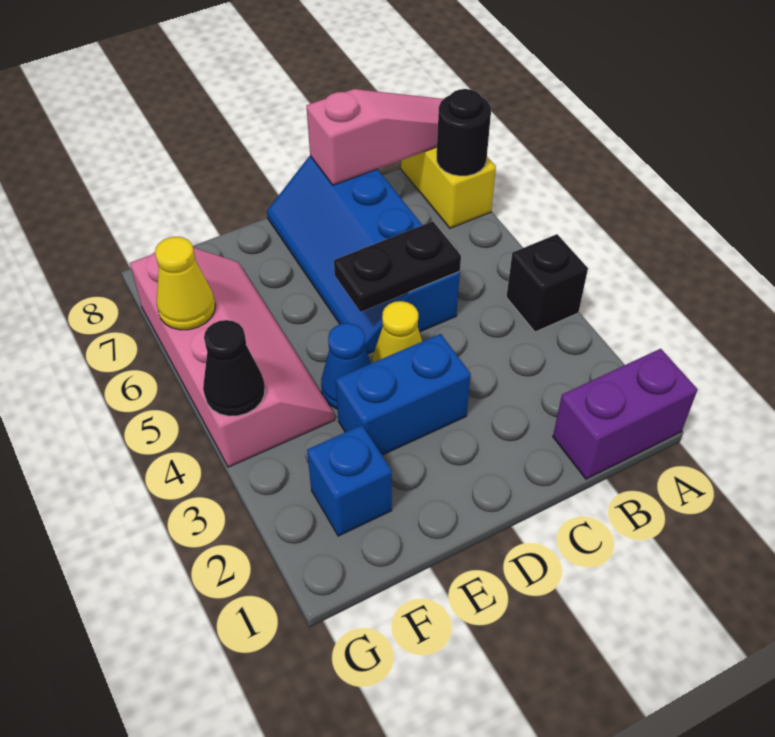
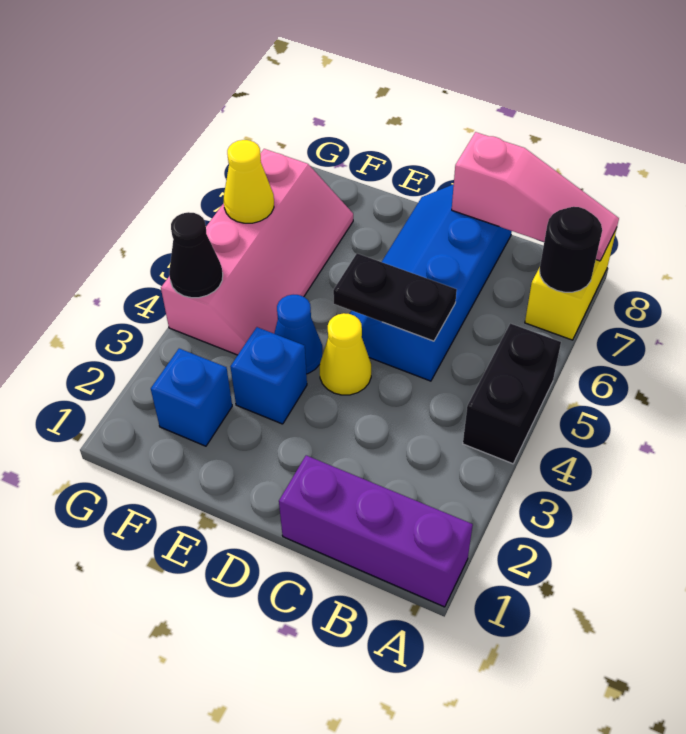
purple brick A1:B1 level 1 -> purple brick A1:C1 level 1
black brick A4 level 1 -> black brick A4:A5 level 1
blue brick D3:E3 level 1 -> blue brick E3 level 1

